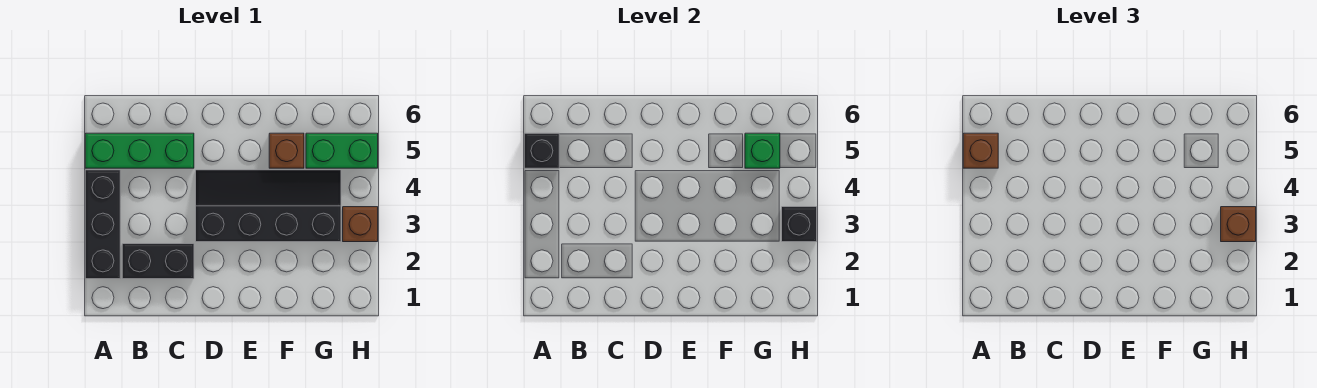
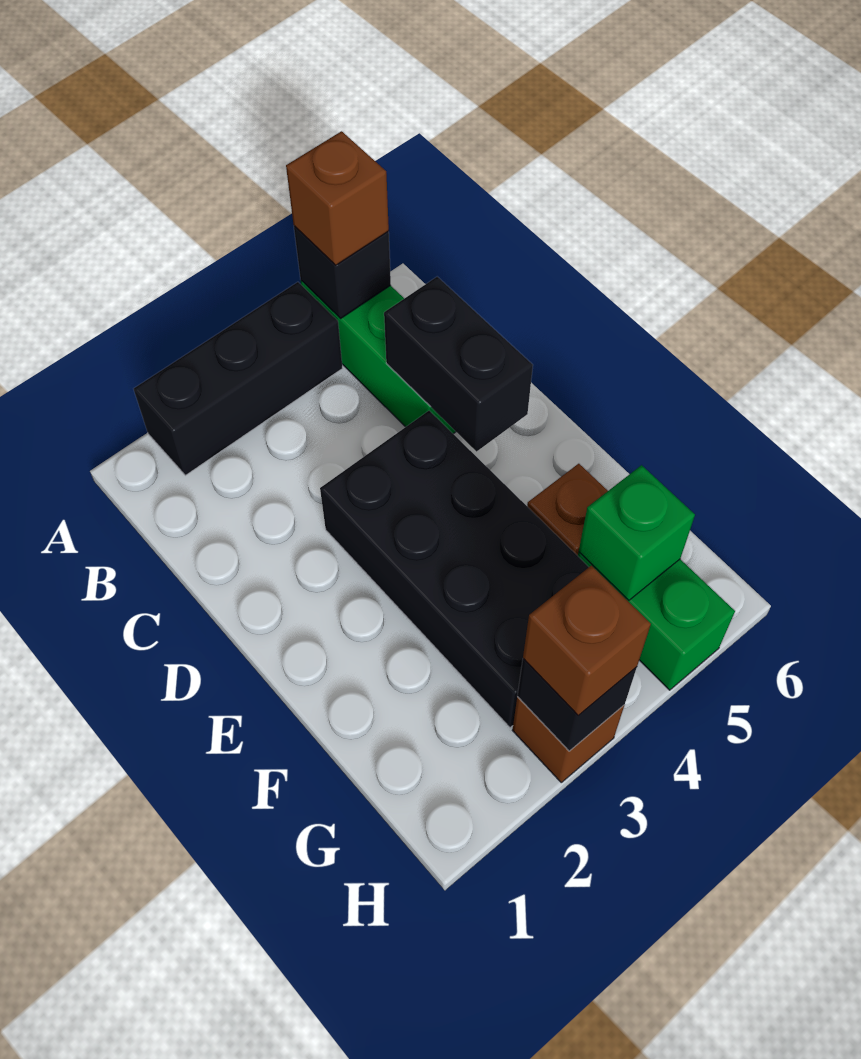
black brick B2:C2 level 1 -> black brick C5:D5 level 2
black slope D3:G4 level 1 top 3 -> black brick D3:G4 level 1

